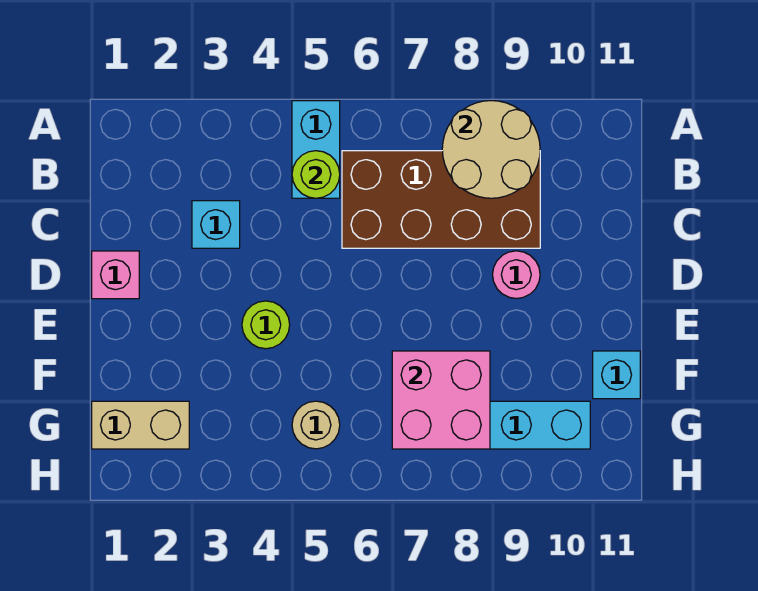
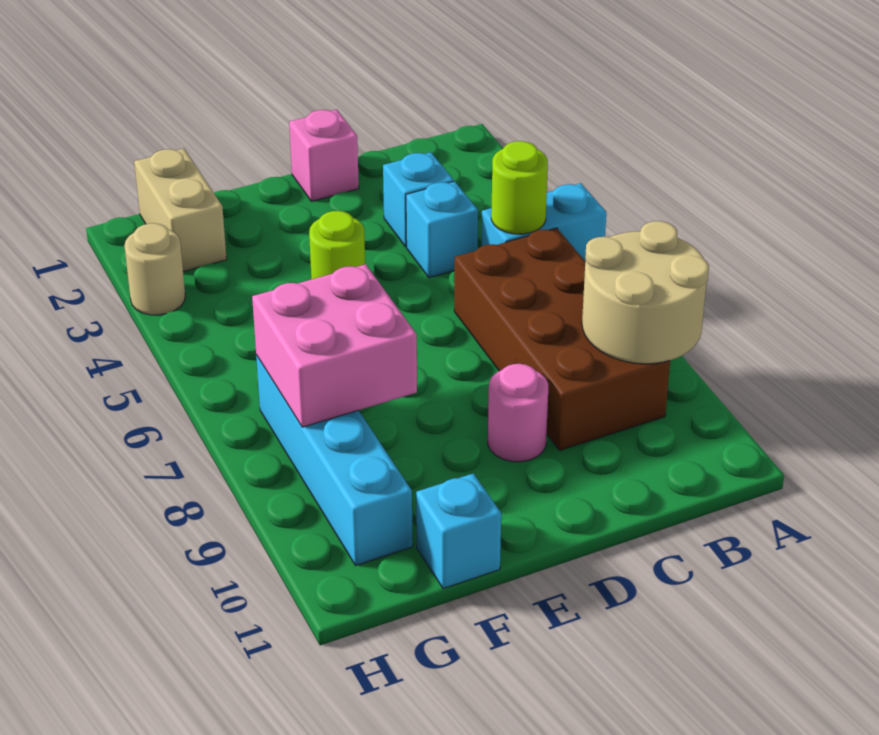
none -> cyan brick C4 level 1
tan round brick G5 level 1 -> tan round brick H3 level 1

